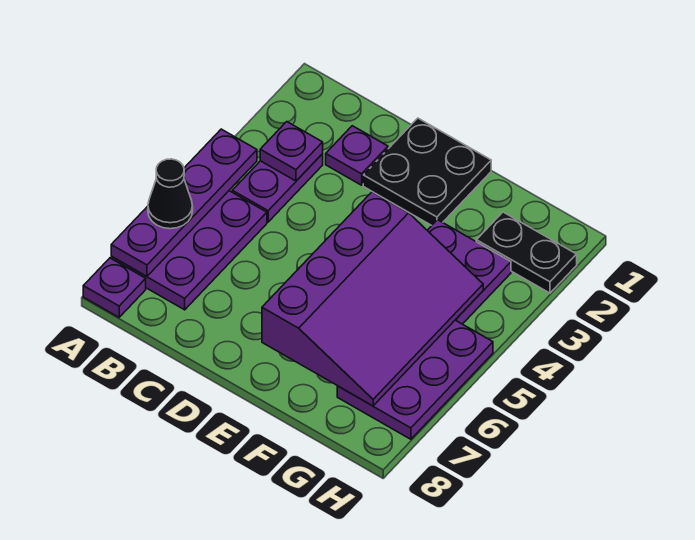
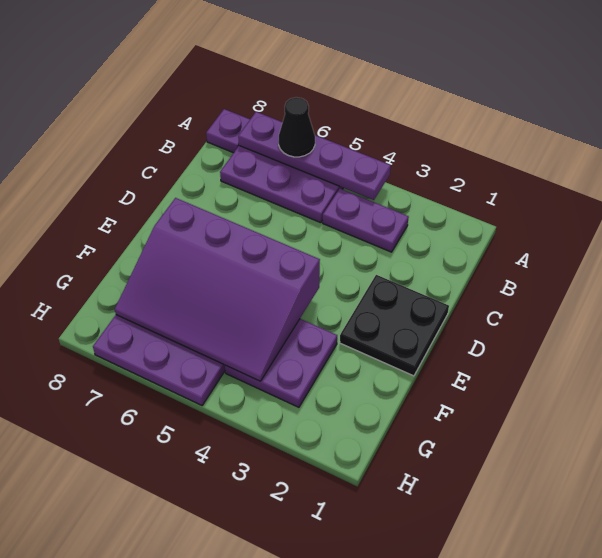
purple plate B3 level 2 -> none
purple plate C2 level 1 -> none
black plate G2:H2 level 1 -> none

